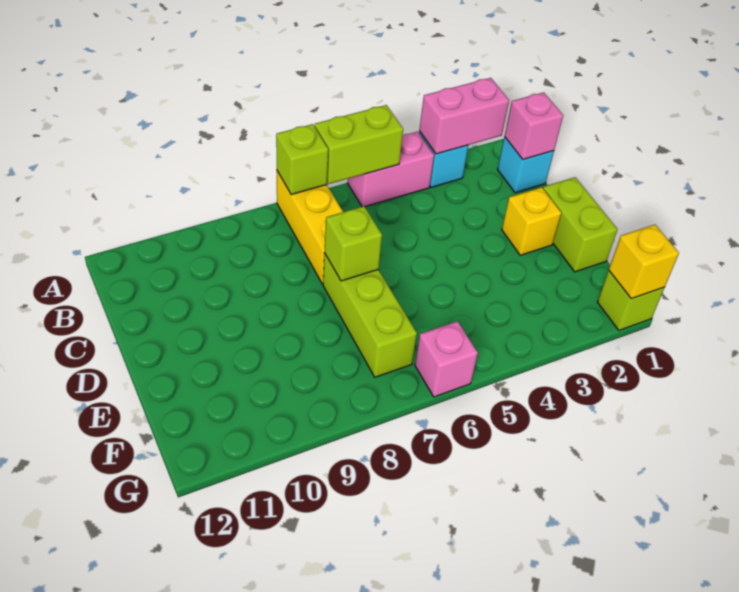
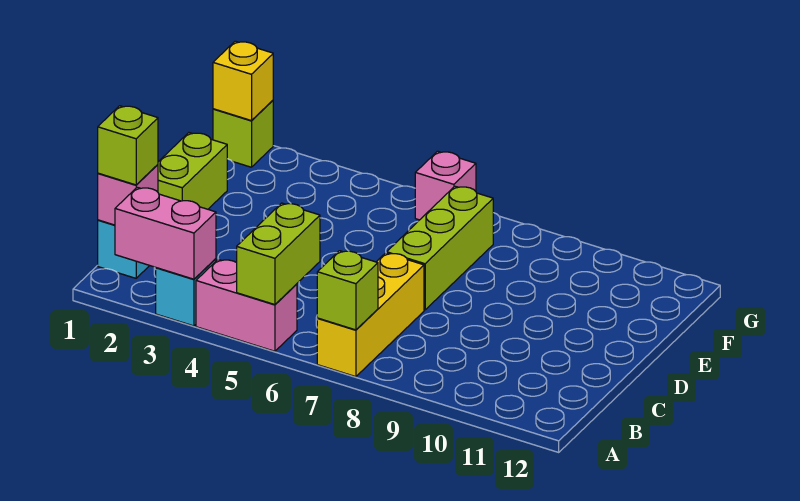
lime brick A5:A6 level 2 -> lime brick A5:B5 level 2
yellow brick D2 level 1 -> none
lime brick D7 level 2 -> lime brick B1 level 3

